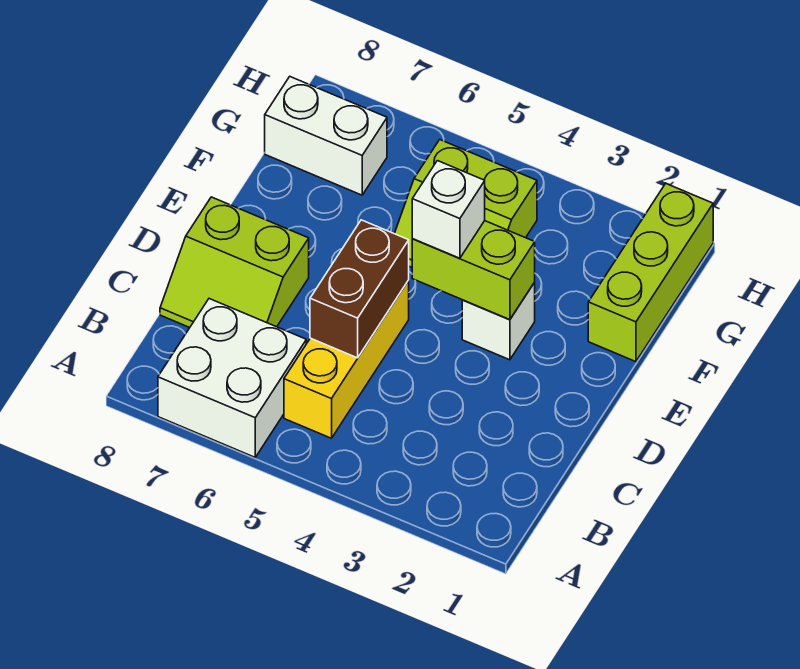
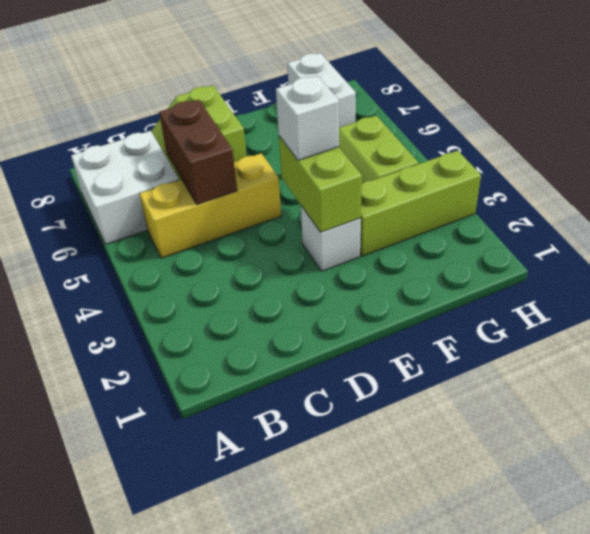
brown brick C5:D5 level 2 -> brown brick C5:C6 level 2
lime brick F1:H1 level 1 -> lime brick F3:H3 level 1

